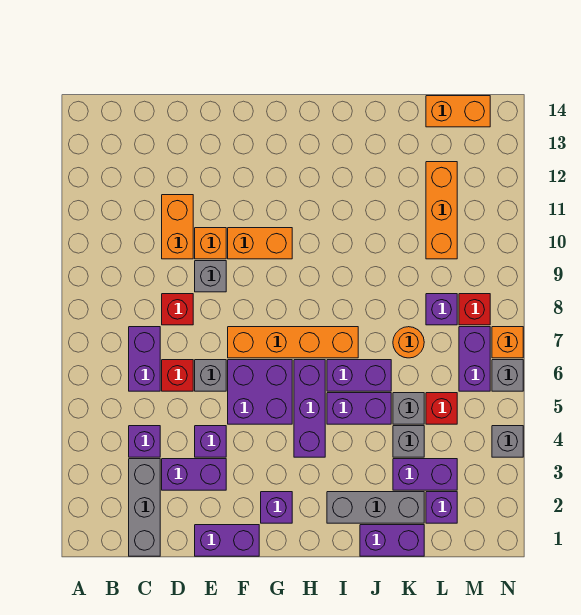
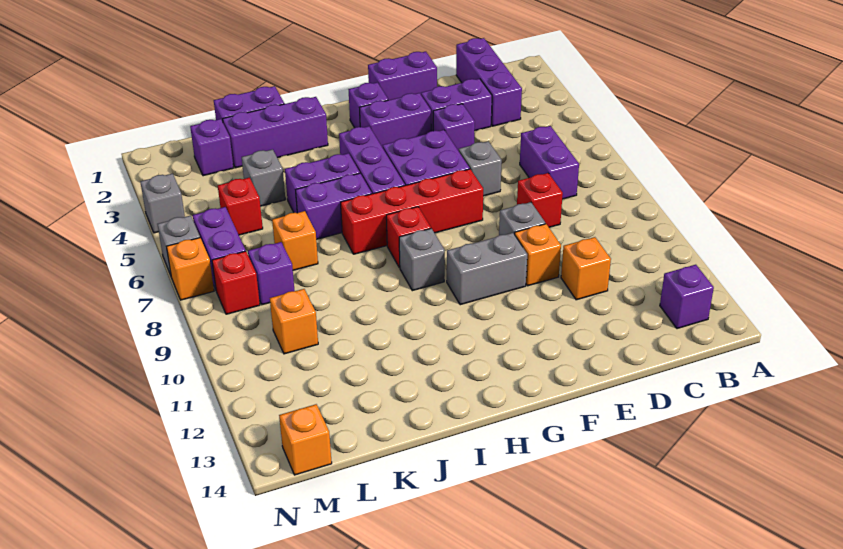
grey brick C1:C3 level 1 -> purple brick C1:C3 level 1
purple brick C4 level 1 -> purple brick B13 level 1
red brick D6 level 1 -> red brick H8 level 1
orange brick D10:D11 level 1 -> orange brick D11 level 1
orange brick F7:I7 level 1 -> red brick F7:I7 level 1
orange brick F10:G10 level 1 -> grey brick F10:G10 level 1
grey brick I2:K2 level 1 -> purple brick I2:K2 level 1
purple brick K3:L3 level 1 -> purple brick F3:G3 level 1
grey brick K5 level 1 -> grey brick H9 level 1
orange round brick K7 level 1 -> orange brick K7 level 1
orange brick L10:L12 level 1 -> orange brick L10 level 1
orange brick L14:M14 level 1 -> orange brick M14 level 1

